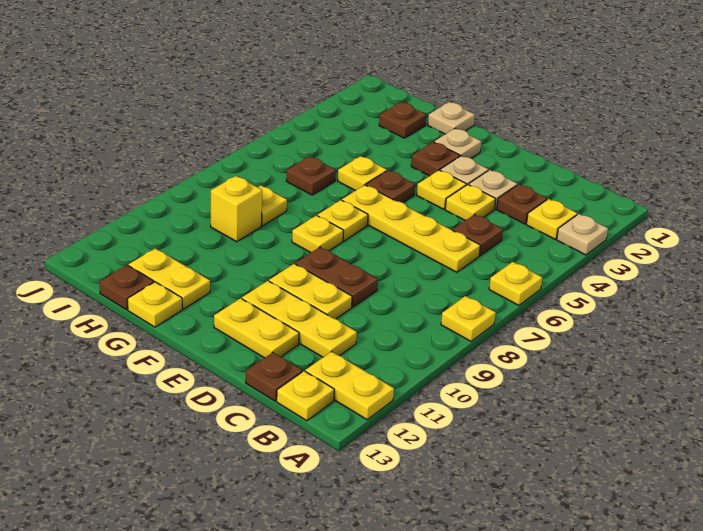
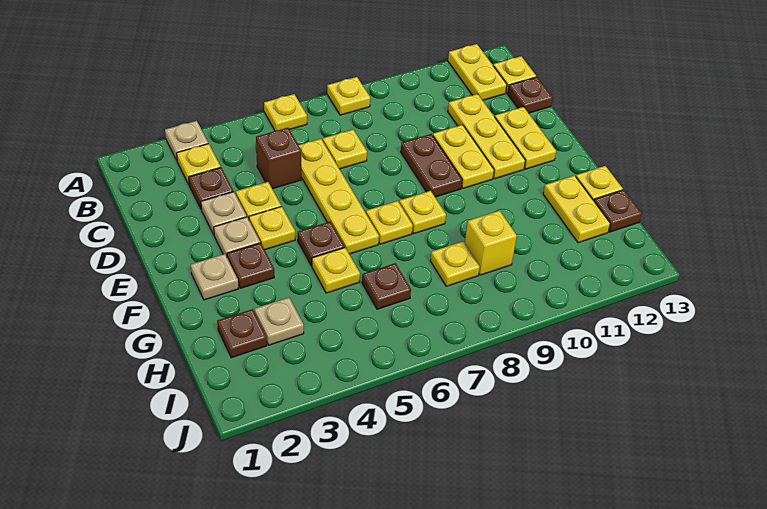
brown plate C5 level 1 -> brown brick C5 level 1
none -> yellow plate C7 level 1
tan plate G1 level 1 -> tan plate H3 level 1

